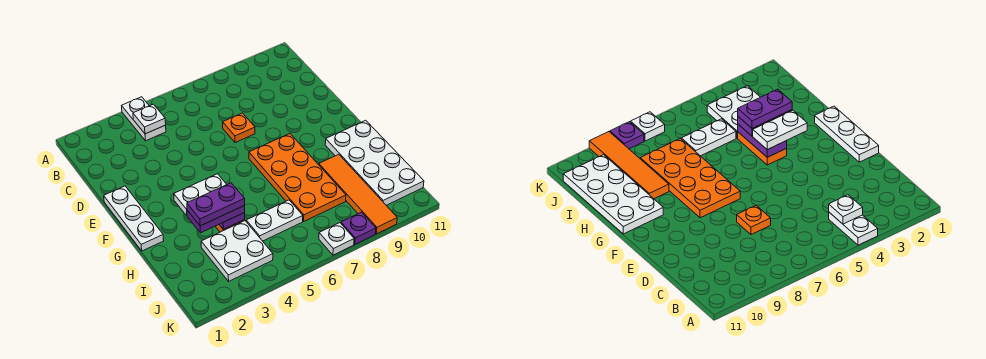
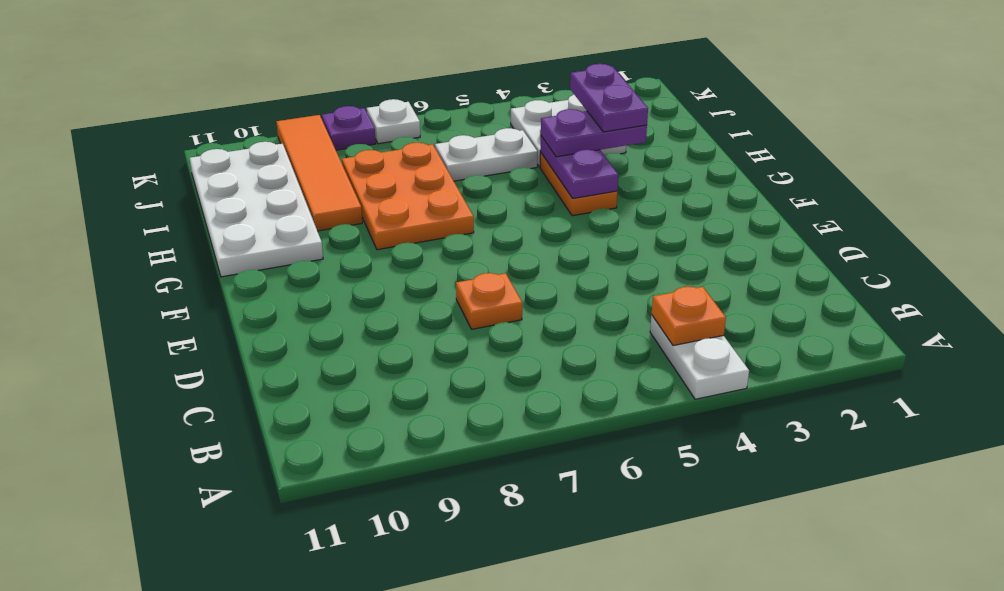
white plate B4 level 2 -> orange plate B4 level 2
white plate E1:G1 level 1 -> none
orange plate F7:I8 level 1 -> orange plate G7:I8 level 1
white plate G3:G4 level 3 -> none
purple plate H3:H4 level 4 -> purple plate H3:I3 level 4

